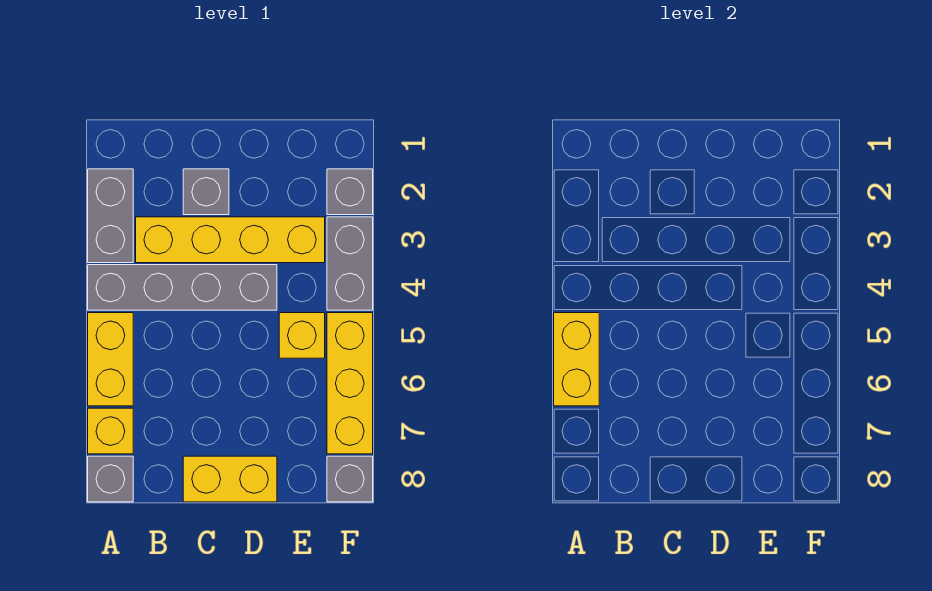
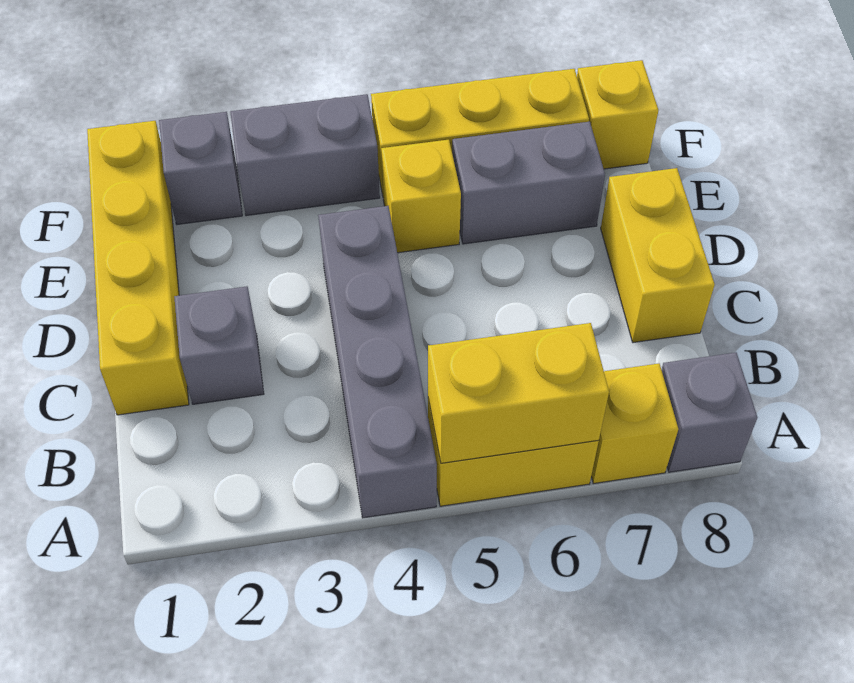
grey brick A2:A3 level 1 -> grey brick E6:E7 level 1
yellow brick B3:E3 level 1 -> yellow brick C1:F1 level 1
grey brick F8 level 1 -> yellow brick F8 level 1

